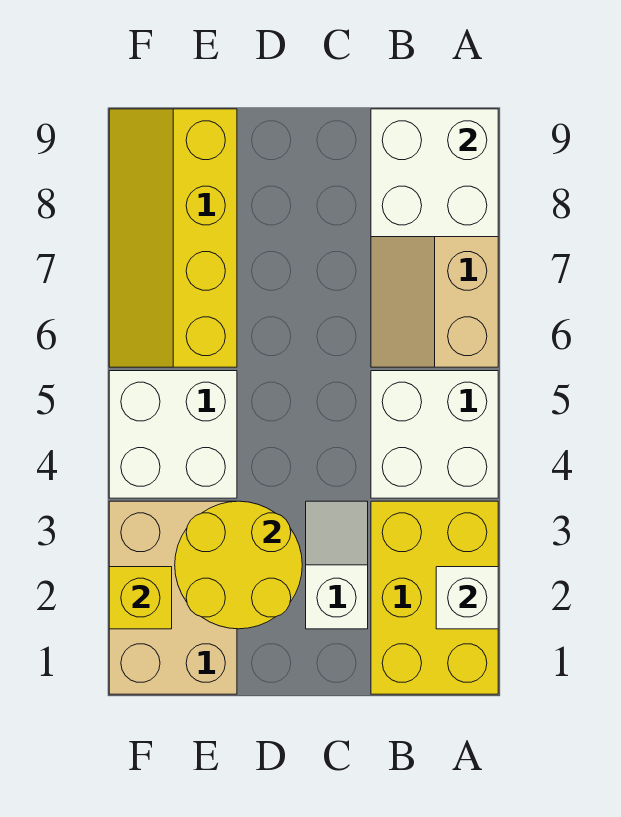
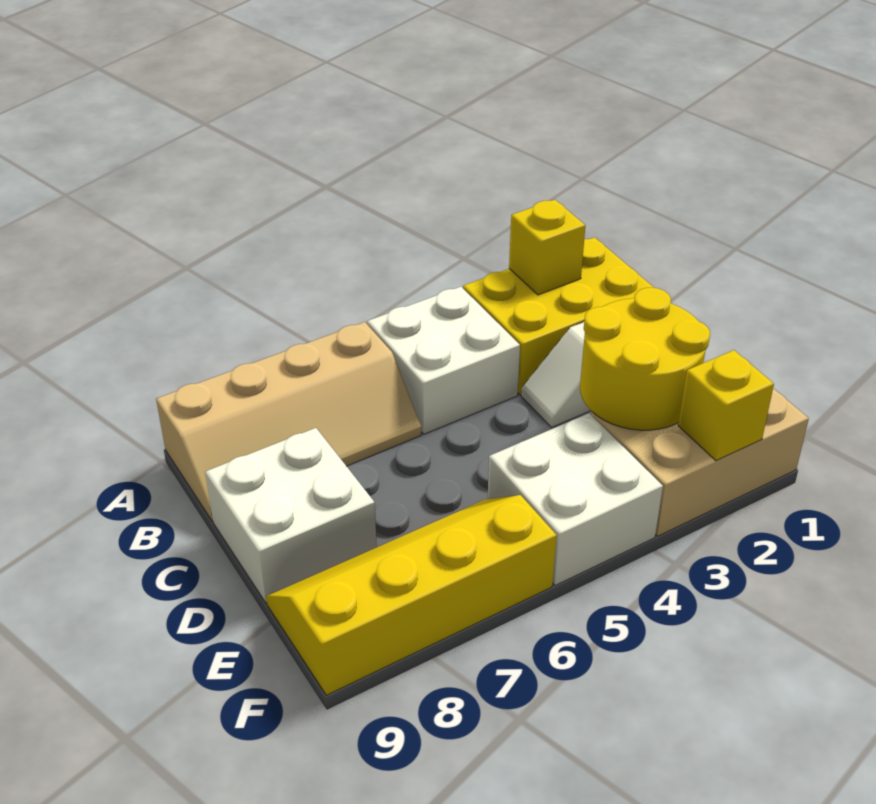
white brick A2 level 2 -> yellow brick A2 level 2
white brick A8:B9 level 2 -> white brick C8:D9 level 1
yellow slope E6:F9 level 1 top E -> yellow slope E6:F9 level 1 top F

